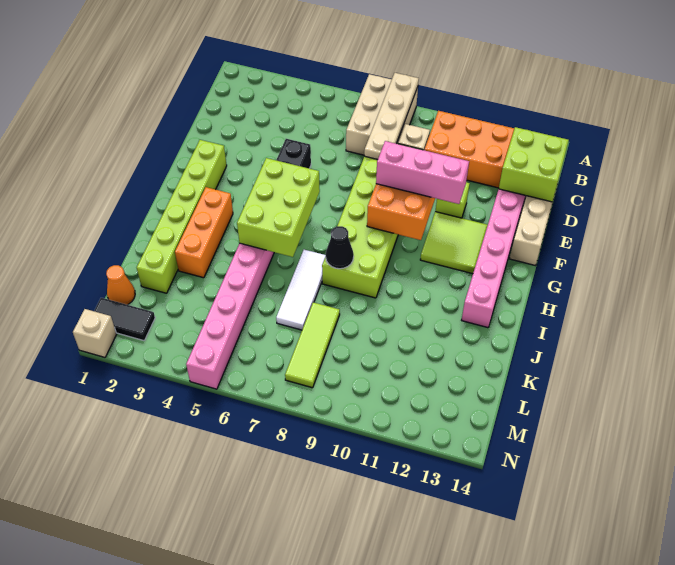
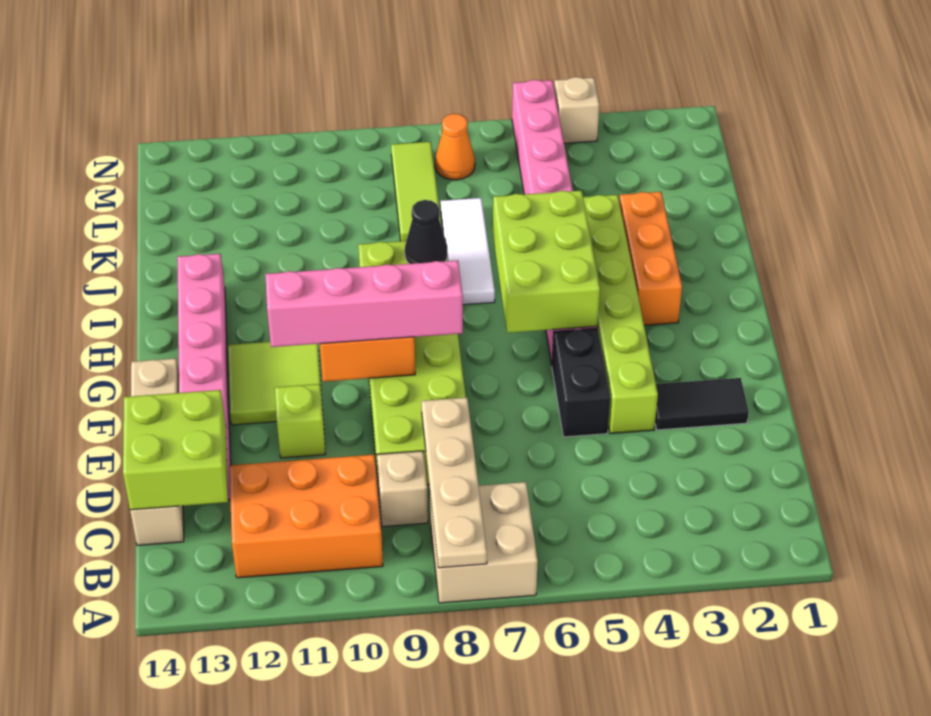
tan brick A7:C8 level 1 -> tan brick A7:B8 level 1
lime brick F2:K2 level 1 -> lime brick E4:J4 level 1
pink brick F9:F11 level 3 -> pink brick F8:F11 level 3
orange cone L1 level 1 -> orange cone M7 level 1
black tile M1:M2 level 1 -> black tile E2:E3 level 1
tan brick N1 level 1 -> tan brick N4 level 1

